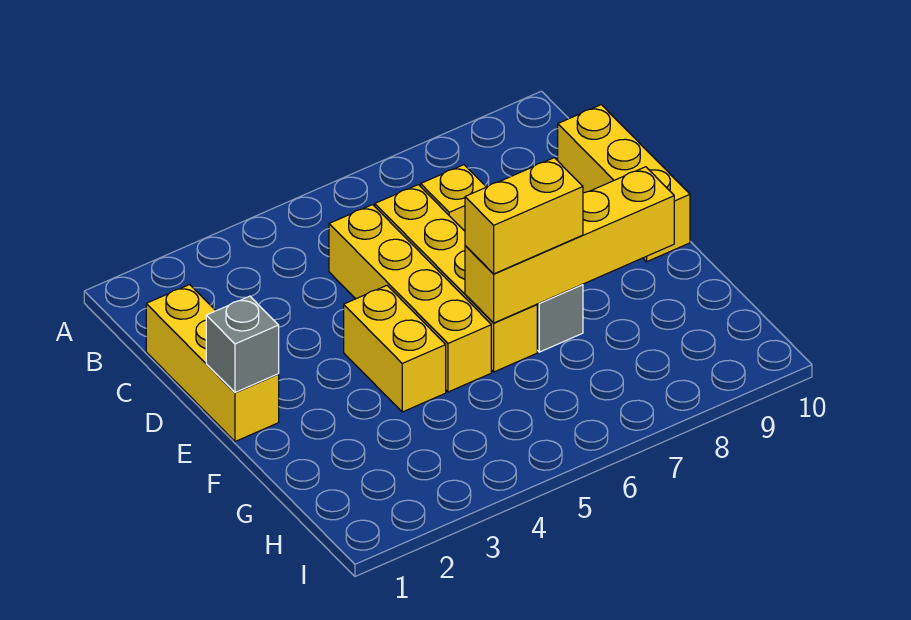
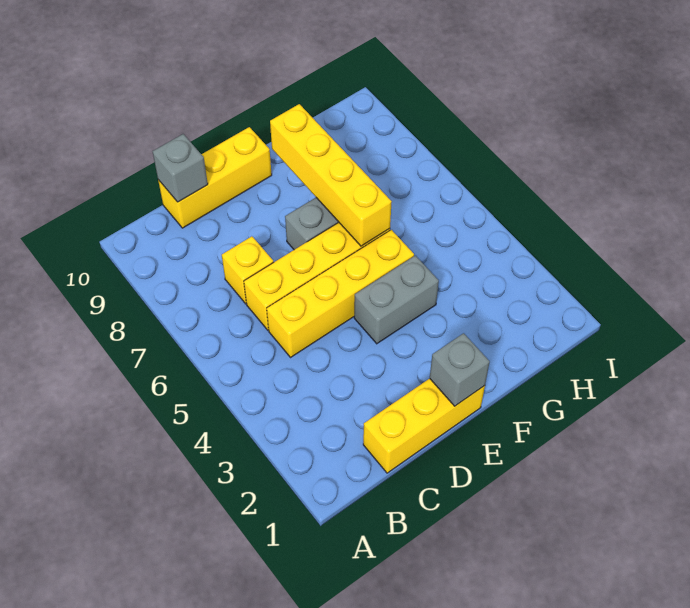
none -> grey brick C10 level 2
yellow brick E4:F4 level 1 -> grey brick E4:F4 level 1
yellow brick F6:F7 level 3 -> none

